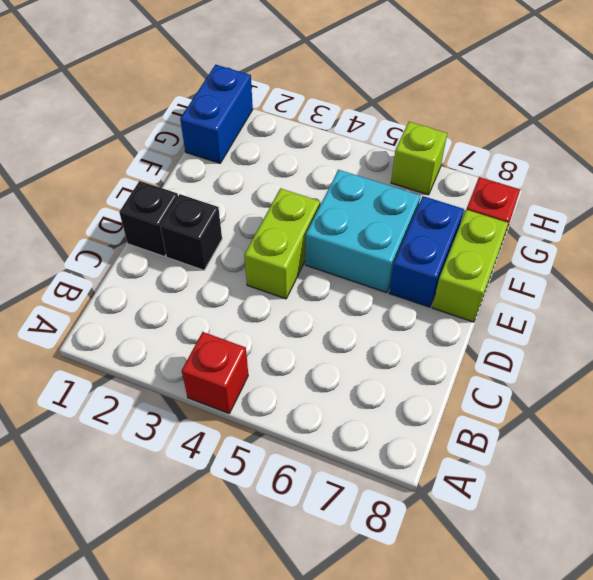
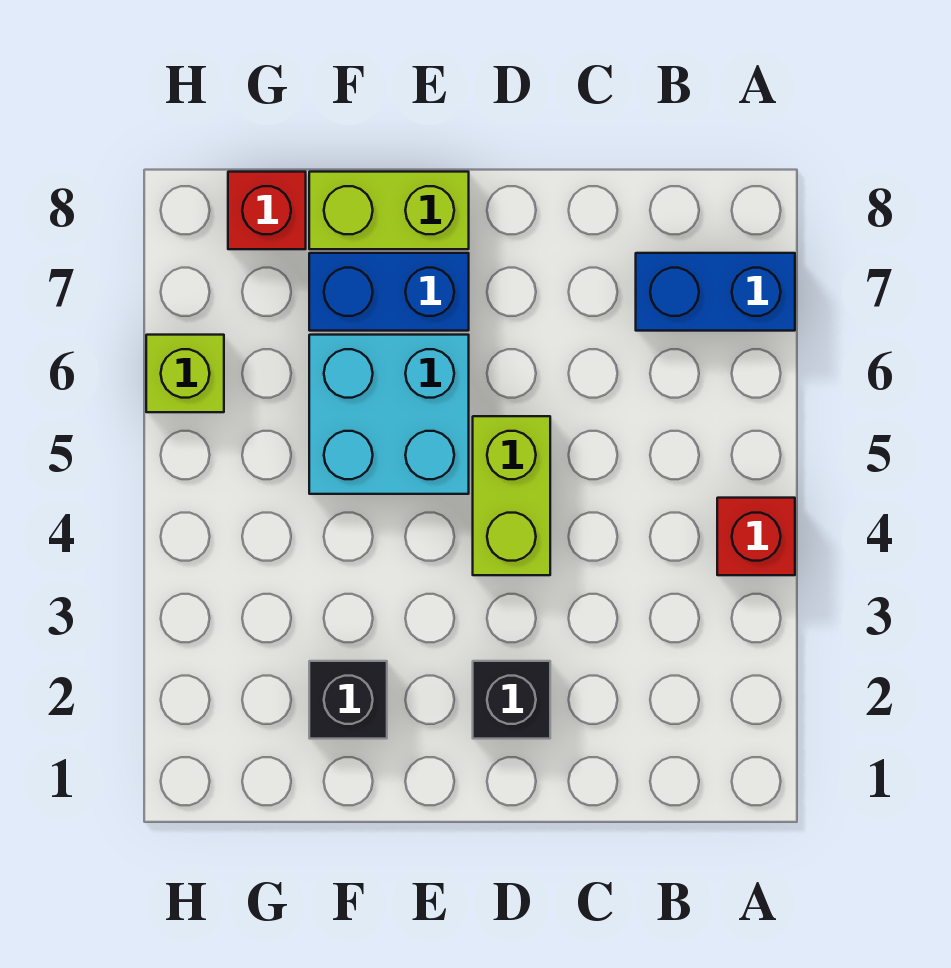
black brick D1 level 1 -> black brick F2 level 1
lime brick D4:E4 level 1 -> lime brick D4:D5 level 1
blue brick G1:H1 level 1 -> blue brick A7:B7 level 1

